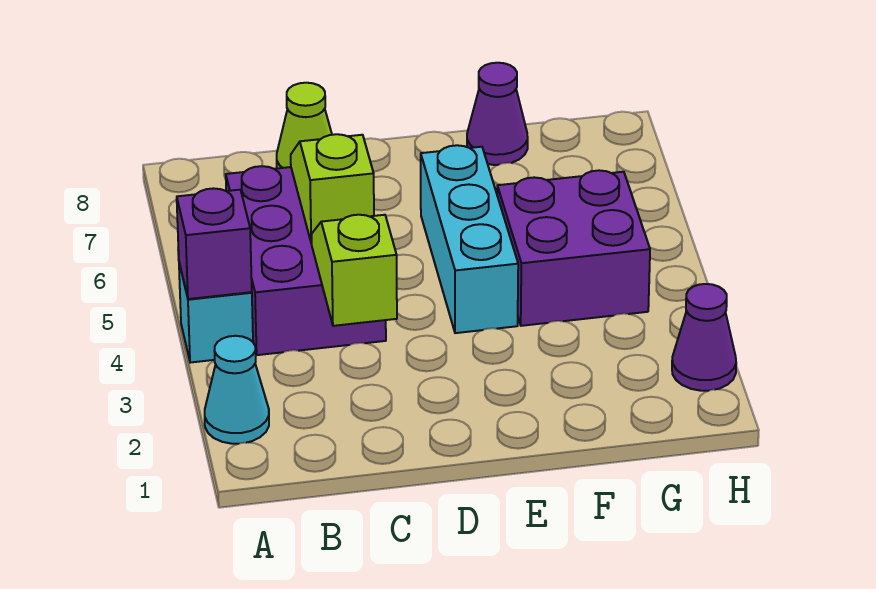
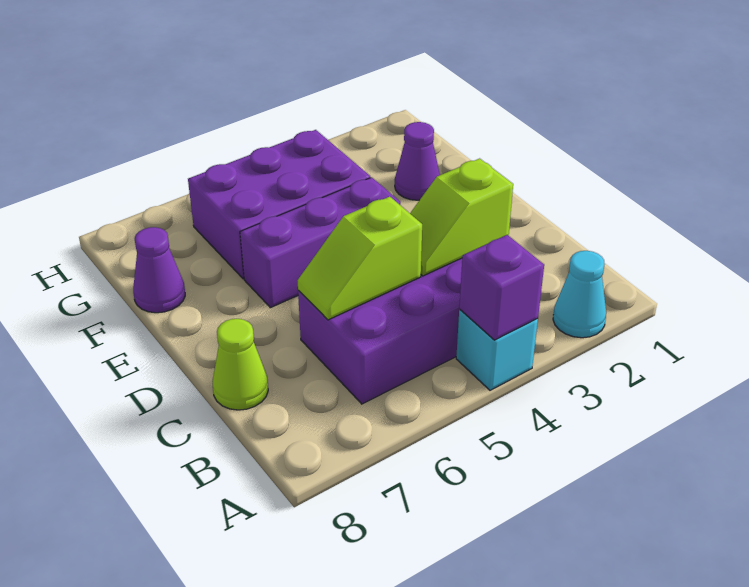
cyan brick E4:E6 level 1 -> purple brick E4:E6 level 1
purple brick F4:G5 level 1 -> purple brick F4:G6 level 1
purple cone H2 level 1 -> purple cone F2 level 1

